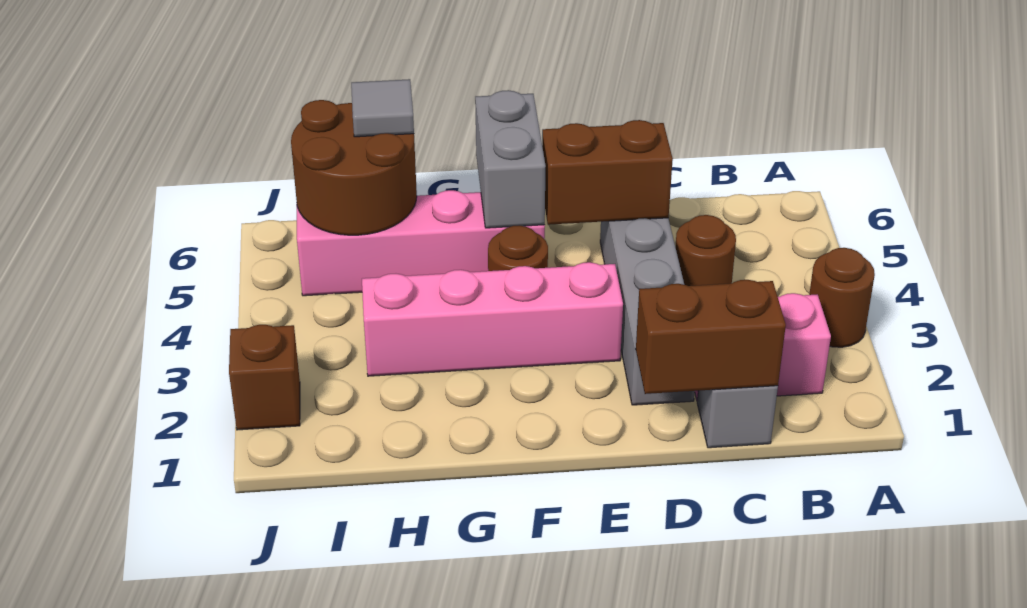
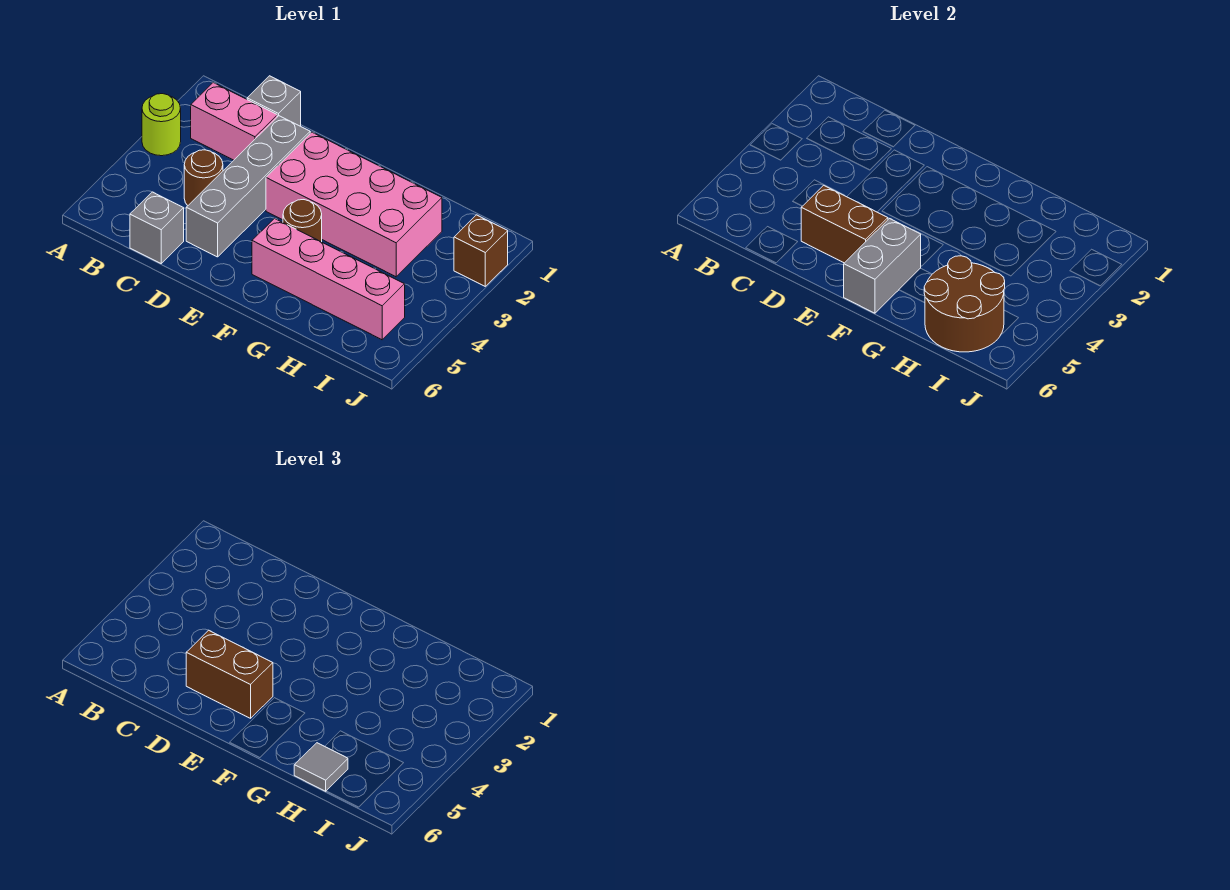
brown round brick A3 level 1 -> lime round brick A3 level 1
brown brick C1:D1 level 2 -> brown brick D5:E5 level 3
none -> grey brick C6 level 1
pink brick E3:H3 level 1 -> pink brick E2:H3 level 1

